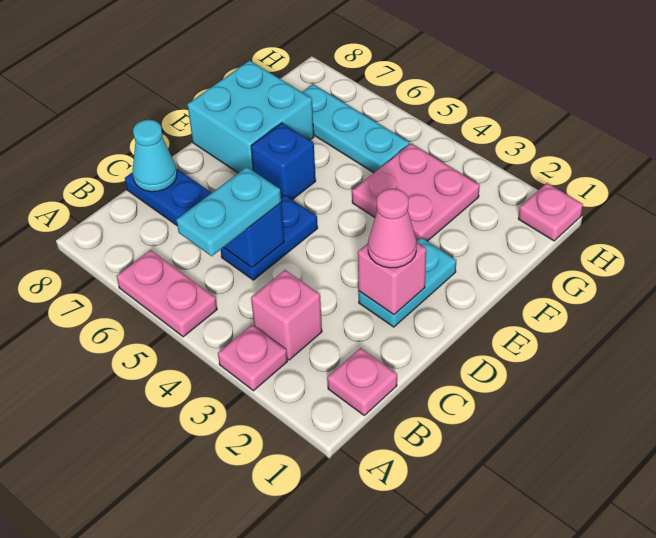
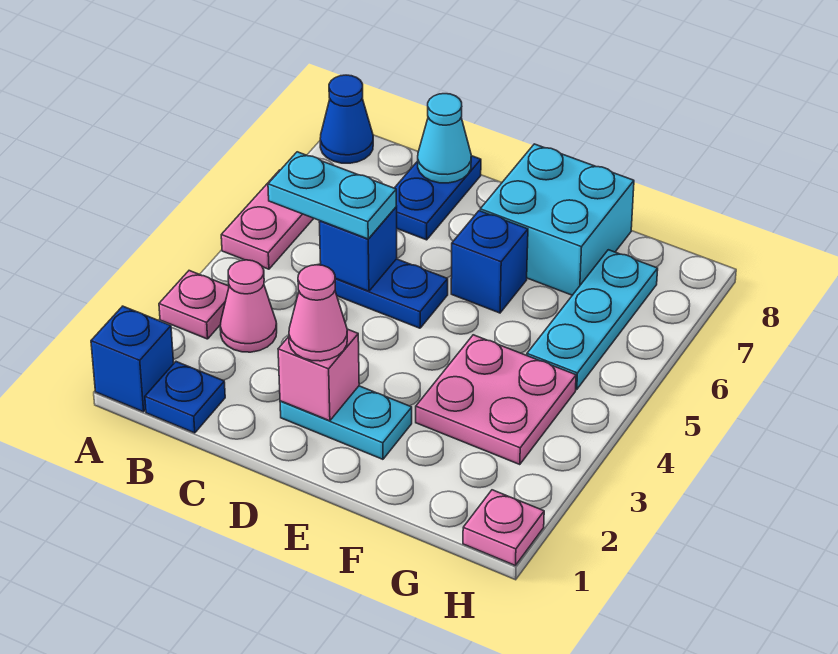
none -> blue brick A1 level 1
none -> blue cone A8 level 1
pink plate B1 level 1 -> blue plate B1 level 1
pink brick B3 level 1 -> pink cone B3 level 1

